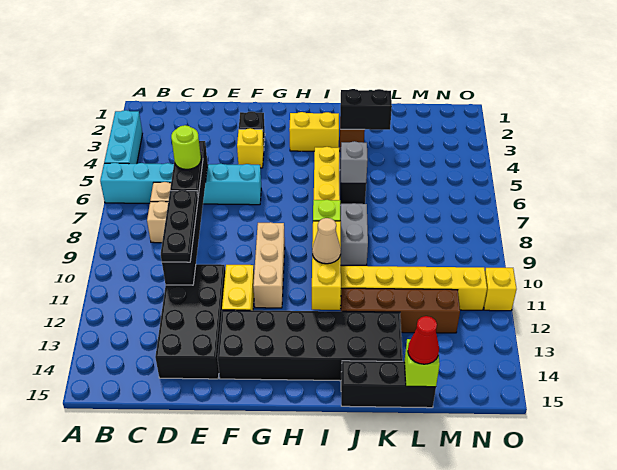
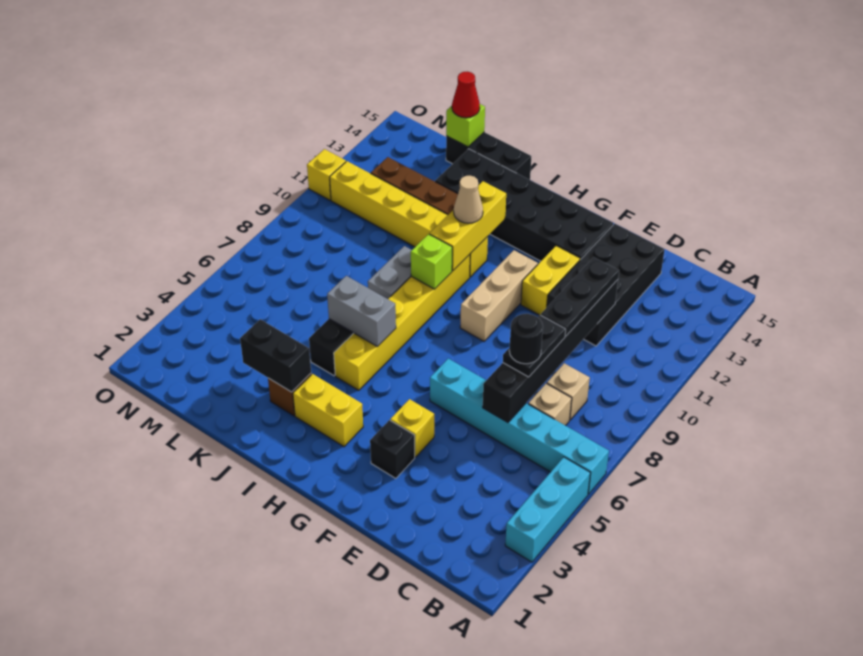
lime round brick D7 level 4 -> black round brick D7 level 4
grey brick J6 level 2 -> grey brick I6:J6 level 2

